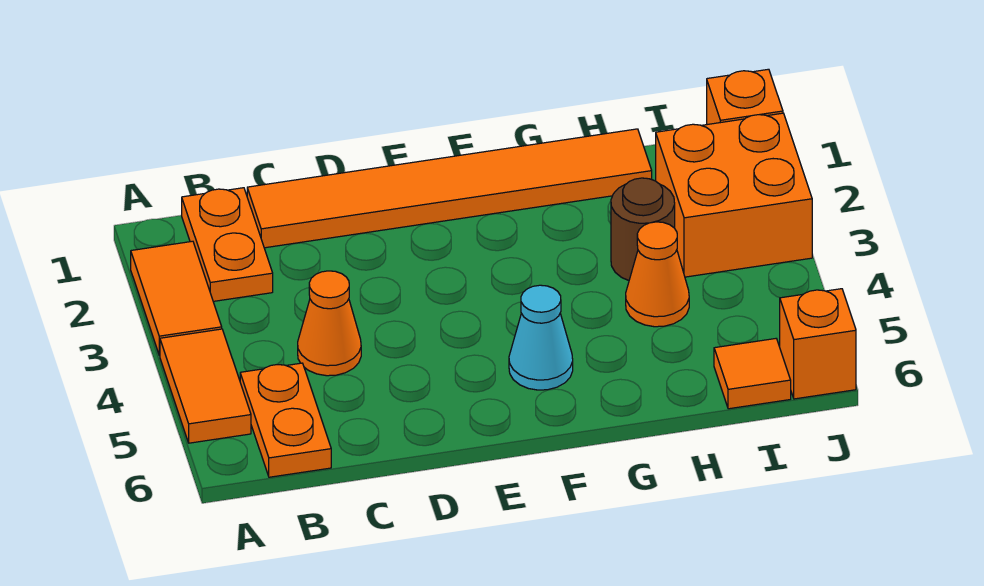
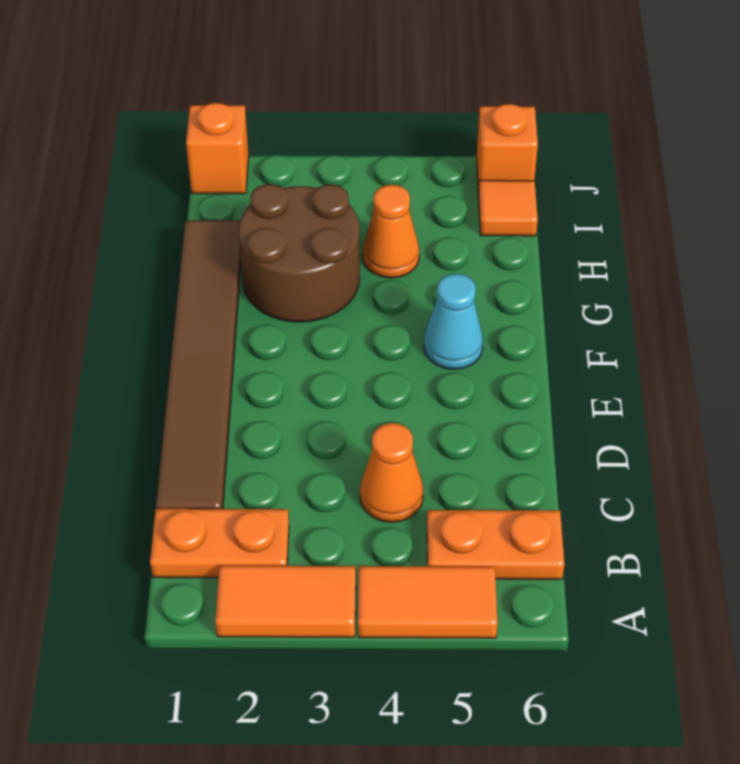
orange tile C1:H1 level 1 -> brown tile C1:H1 level 1
brown round brick H3 level 1 -> brown round brick G2:H3 level 1
orange brick I2:J3 level 1 -> none

